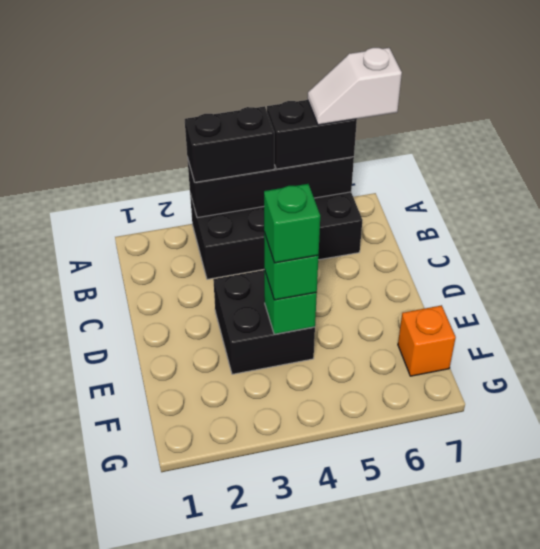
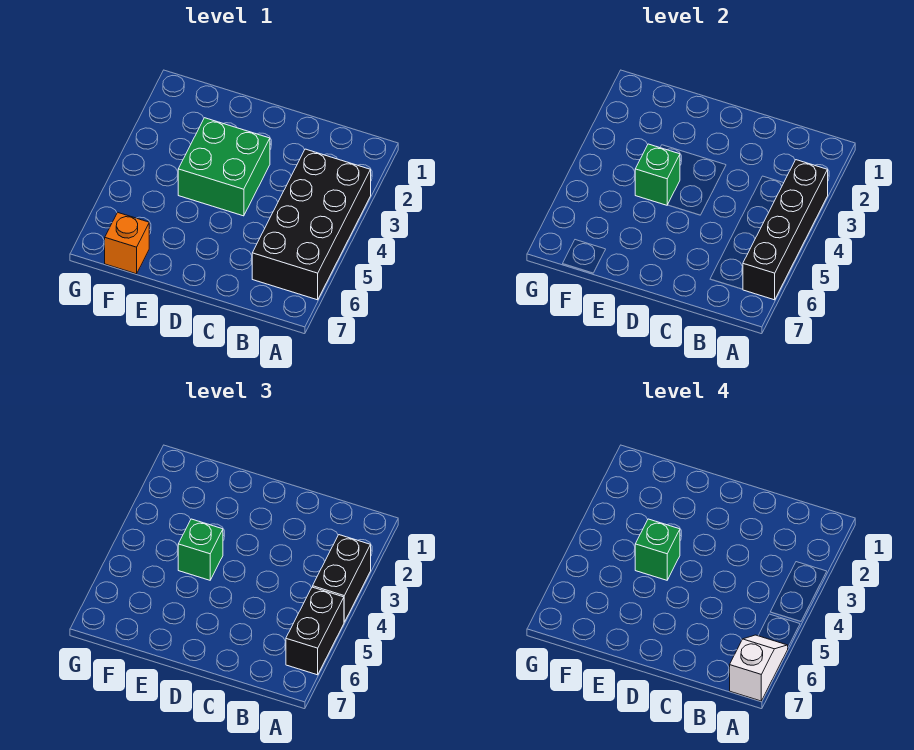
black brick D3:E4 level 1 -> green brick D3:E4 level 1

